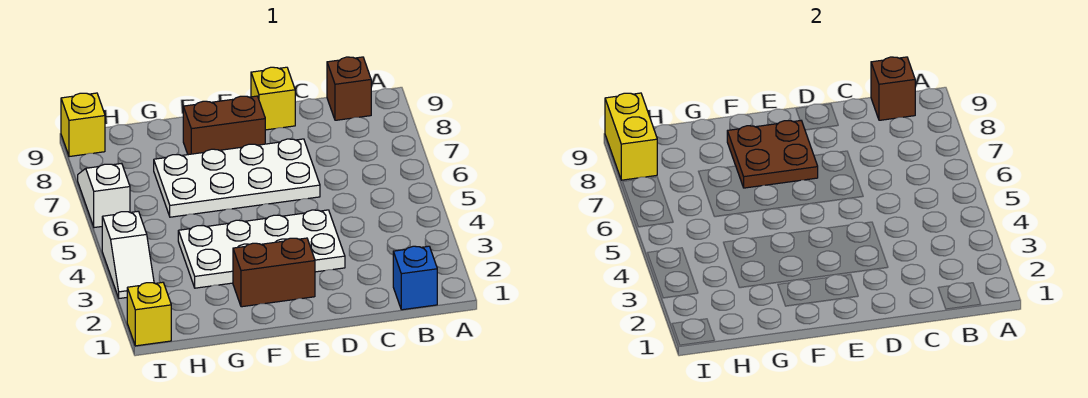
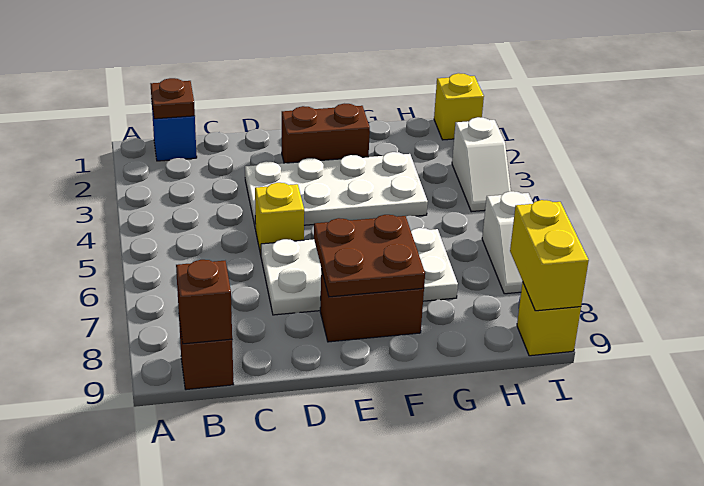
none -> brown plate B1 level 2
yellow brick D9 level 1 -> yellow brick D5 level 1
white slope I3:I4 level 1 top 4 -> white slope I3:I4 level 1 top 3

